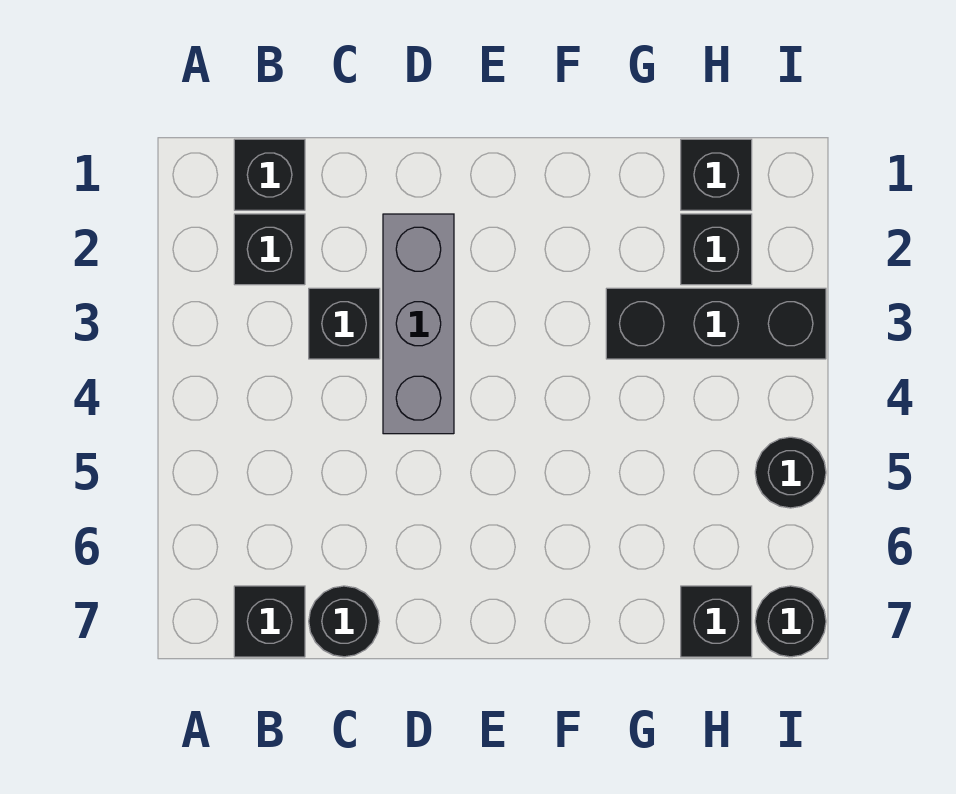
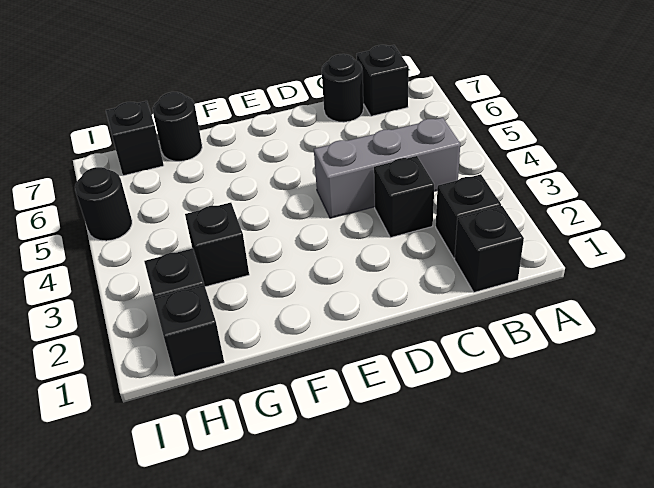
grey brick D2:D4 level 1 -> grey brick B4:D4 level 1
black brick G3:I3 level 1 -> black brick G3 level 1
black round brick I7 level 1 -> black round brick G7 level 1

